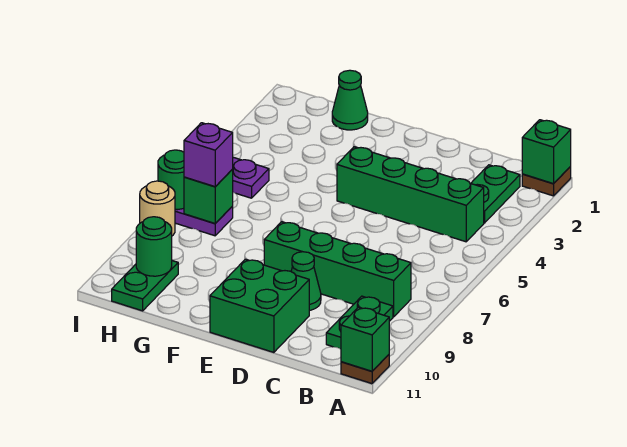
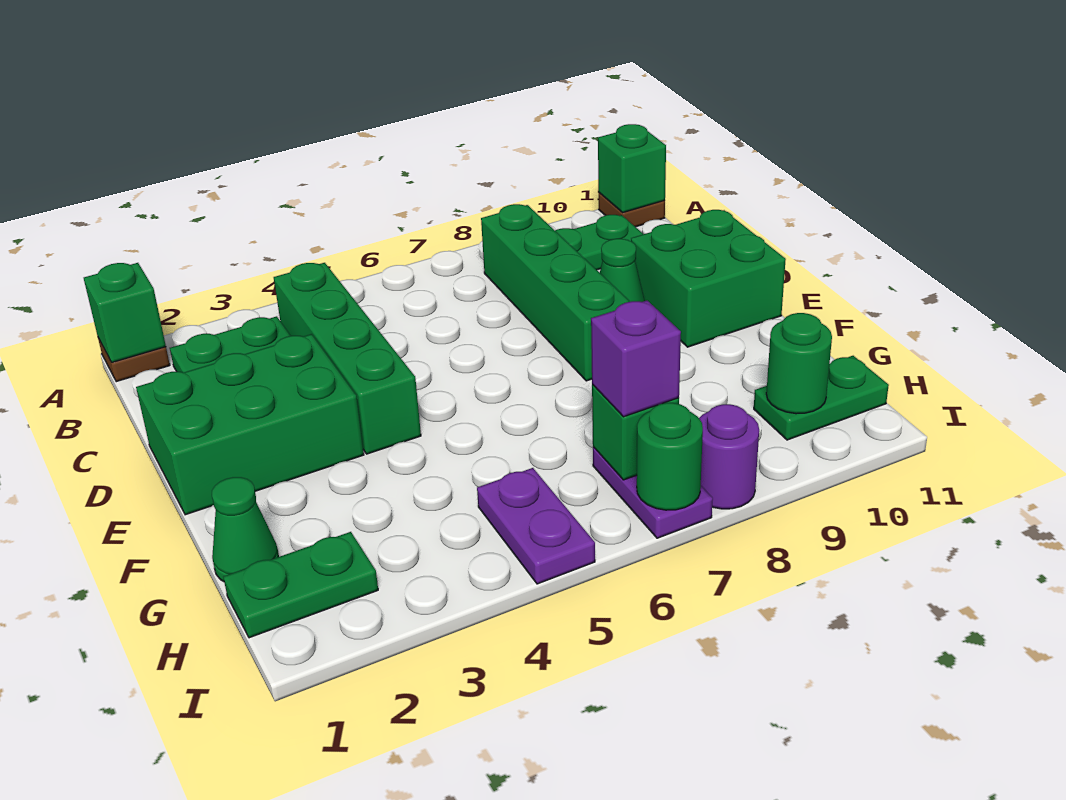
none -> green brick D1:E3 level 1
none -> green plate H1:H2 level 1
tan round brick I8 level 1 -> purple round brick I8 level 1

